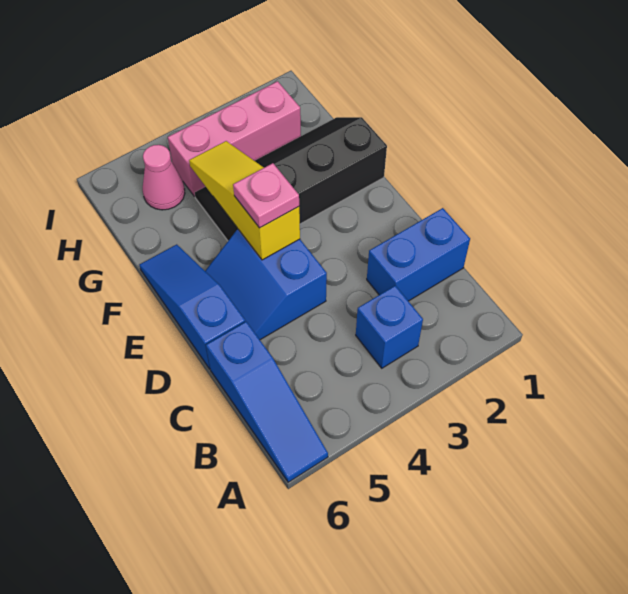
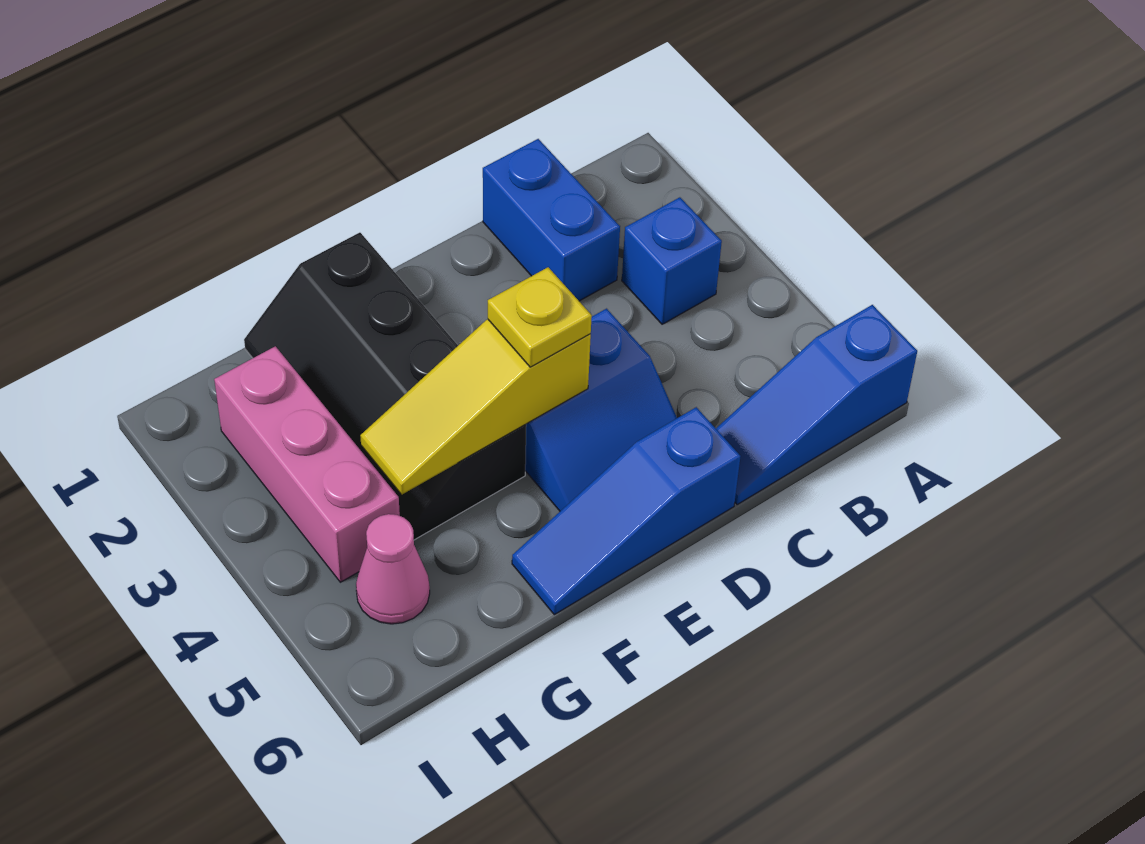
blue slope A6:C6 level 1 top C -> blue slope A6:C6 level 1 top A
pink plate E4 level 3 -> yellow plate E4 level 3

